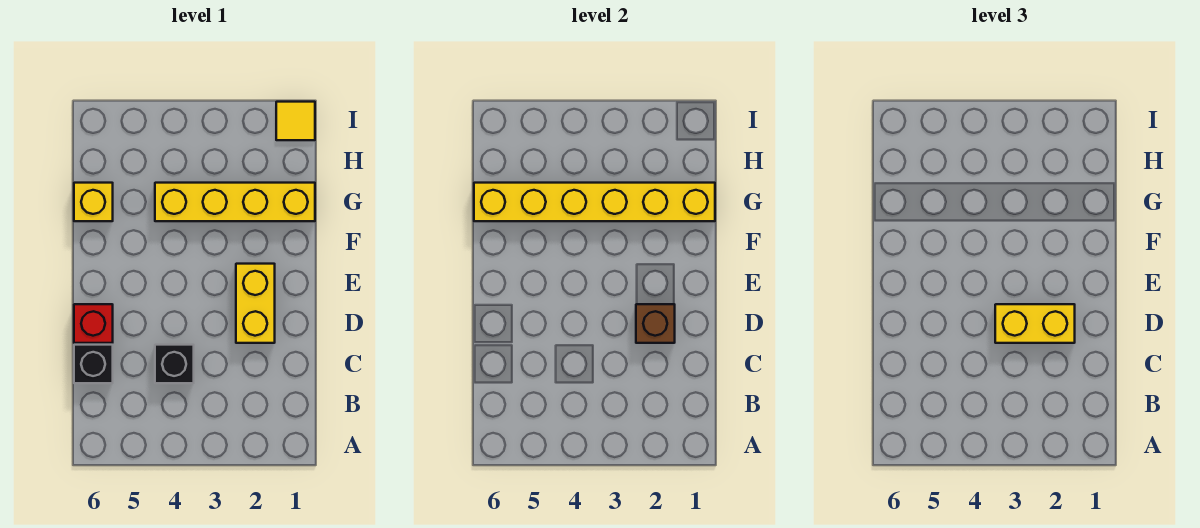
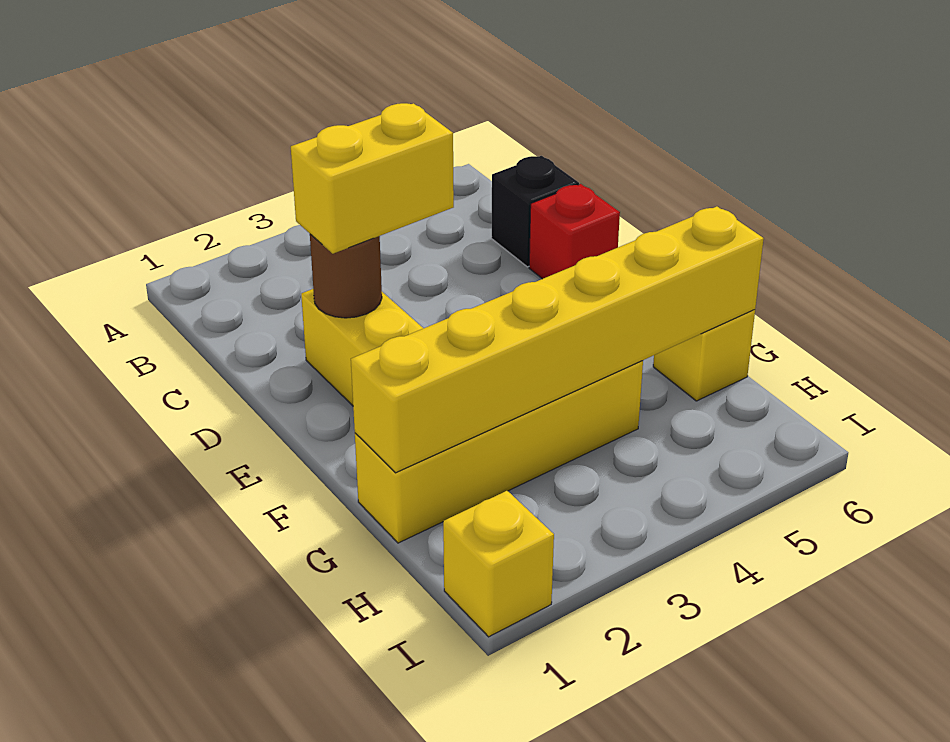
black brick C4 level 1 -> none
brown brick D2 level 2 -> brown round brick D2 level 2
yellow tile I1 level 1 -> yellow brick I1 level 1

